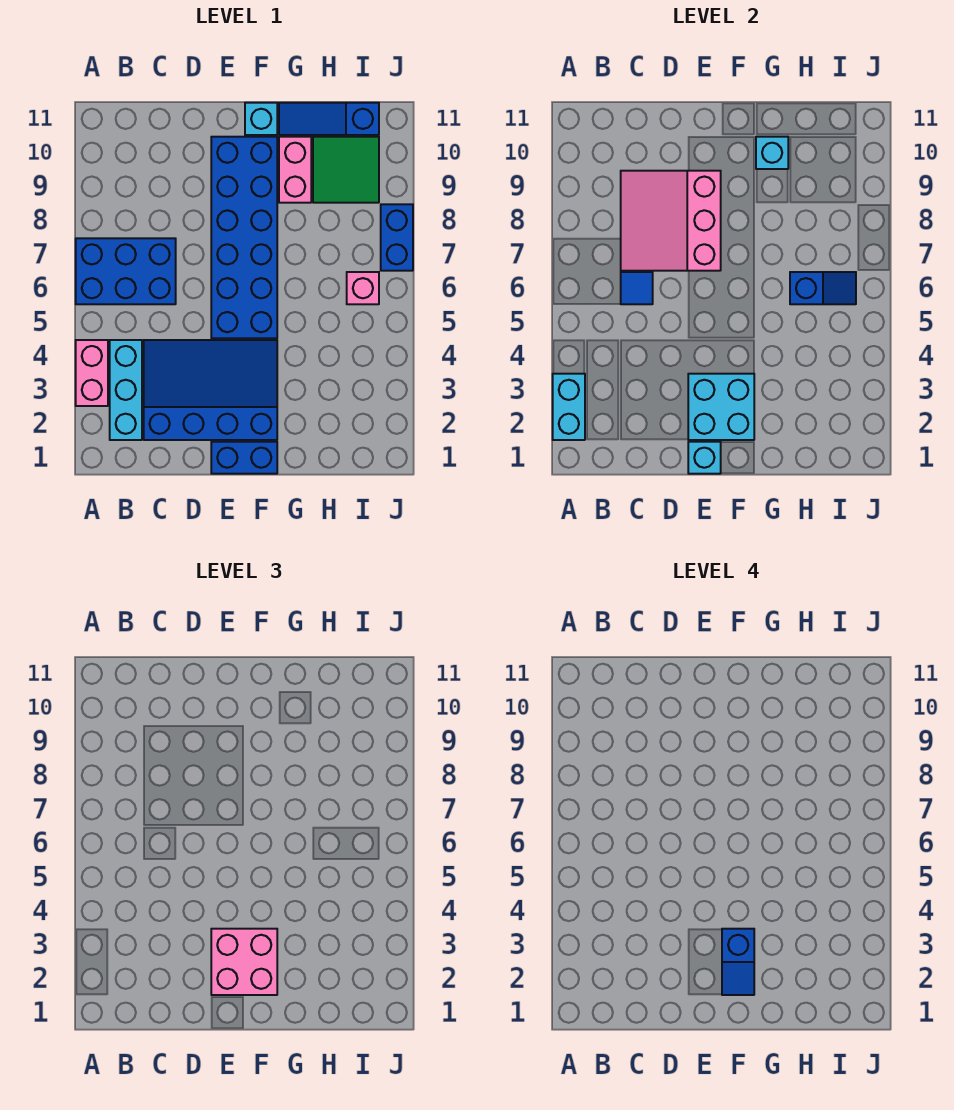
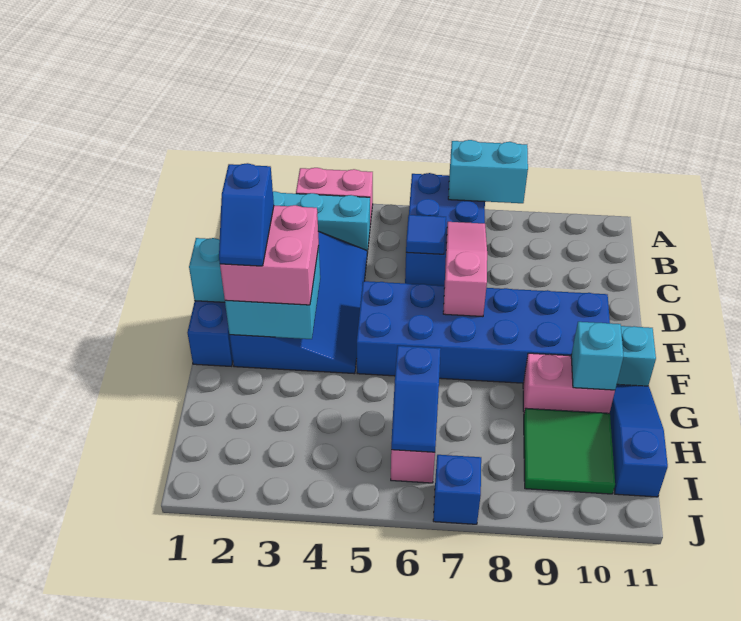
cyan brick A2:A3 level 2 -> cyan brick A7:A8 level 2
pink slope C7:E9 level 2 top E -> pink slope C7:E7 level 2 top E
blue slope F2:F3 level 4 top 3 -> blue slope E2:F2 level 4 top E
blue brick J7:J8 level 1 -> blue brick J7 level 1

